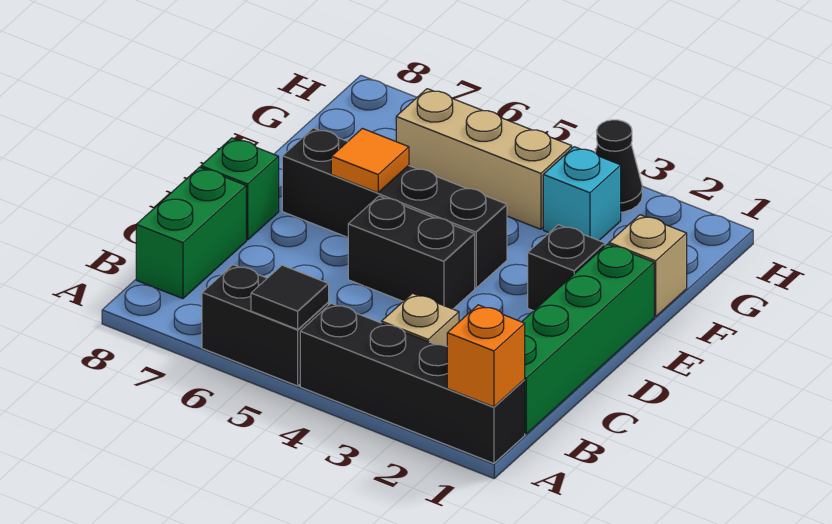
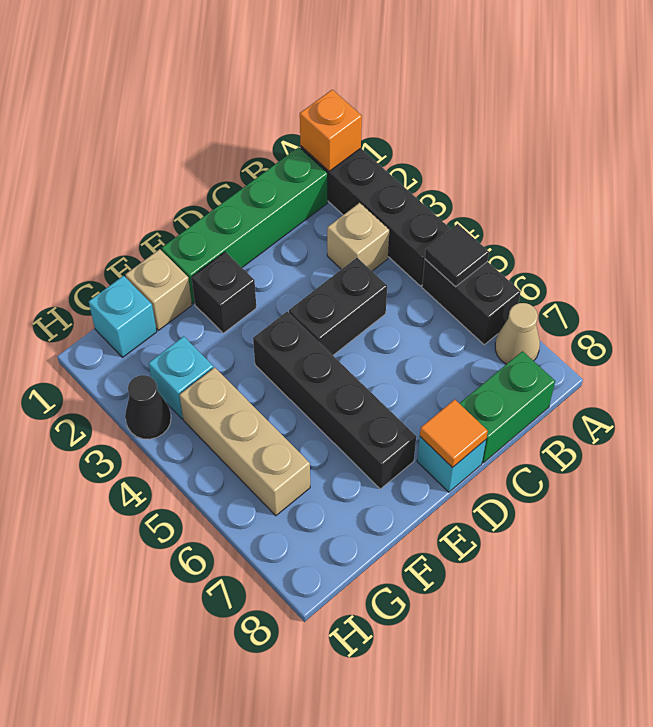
none -> tan cone A7 level 1
black brick D4:D5 level 1 -> black brick C4:D4 level 1
green brick D8 level 1 -> cyan brick D8 level 1
orange tile E6 level 2 -> orange tile D8 level 2
none -> cyan brick G1 level 1

